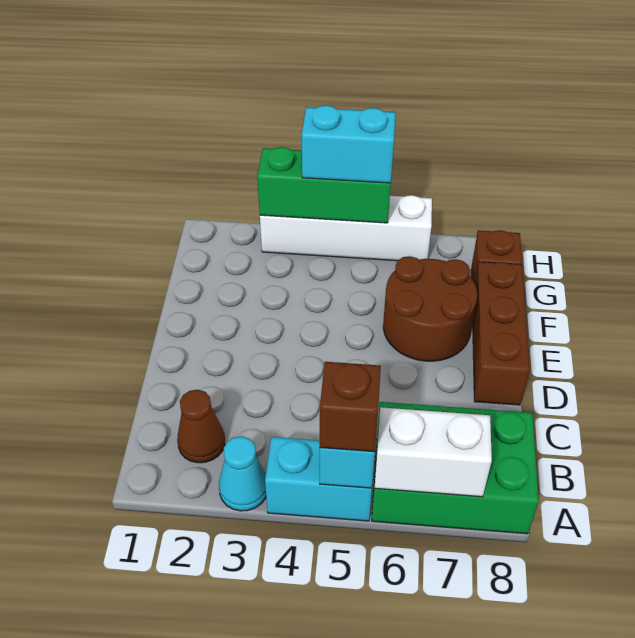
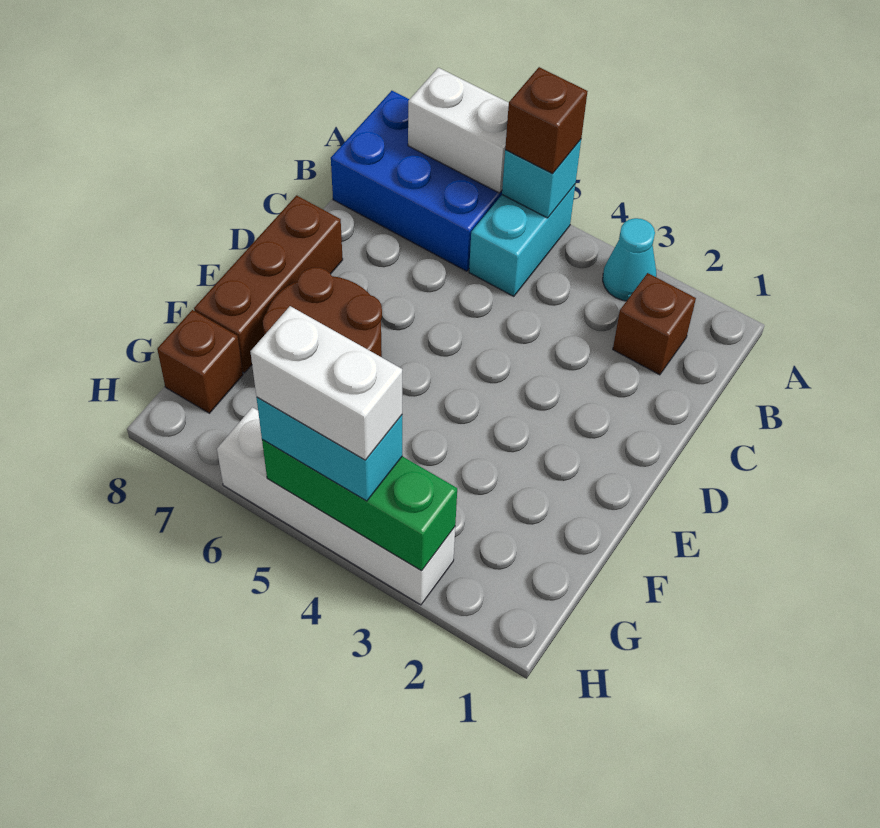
cyan brick A4:A5 level 1 -> cyan brick A5:B5 level 1
green brick A6:B8 level 1 -> blue brick A6:B8 level 1
brown cone B2 level 1 -> brown brick B2 level 1
none -> white brick H4:H5 level 4

